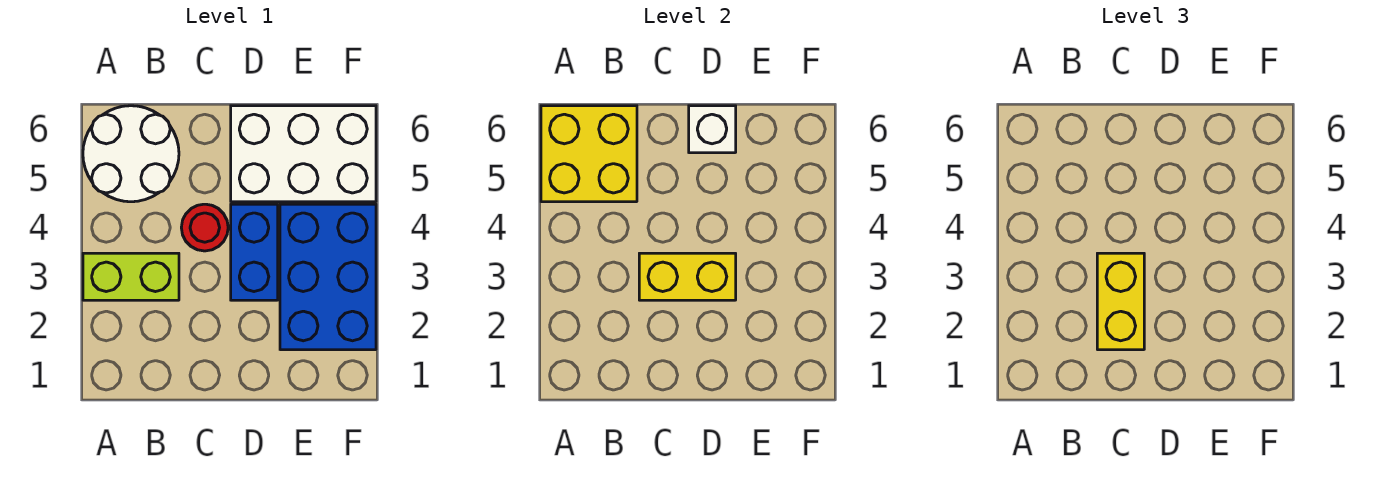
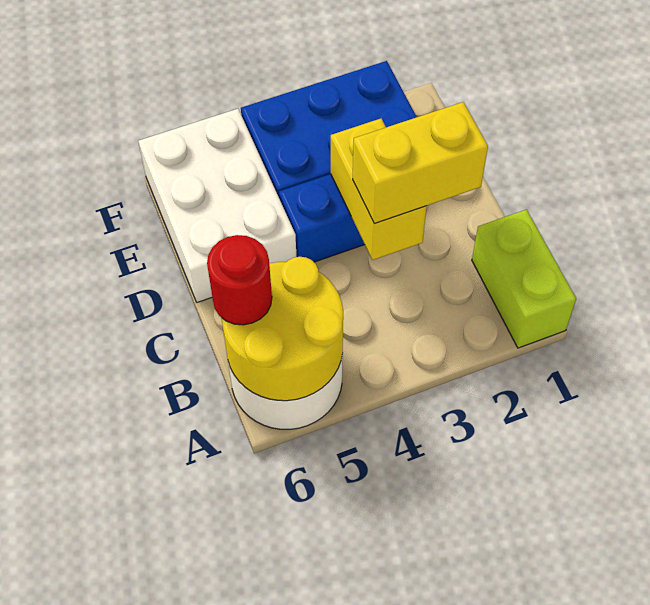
lime brick A3:B3 level 1 -> lime brick A1:B1 level 1
yellow brick A5:B6 level 2 -> yellow round brick A5:B6 level 2
red round brick C4 level 1 -> red round brick B6 level 3
white brick D6 level 2 -> none

